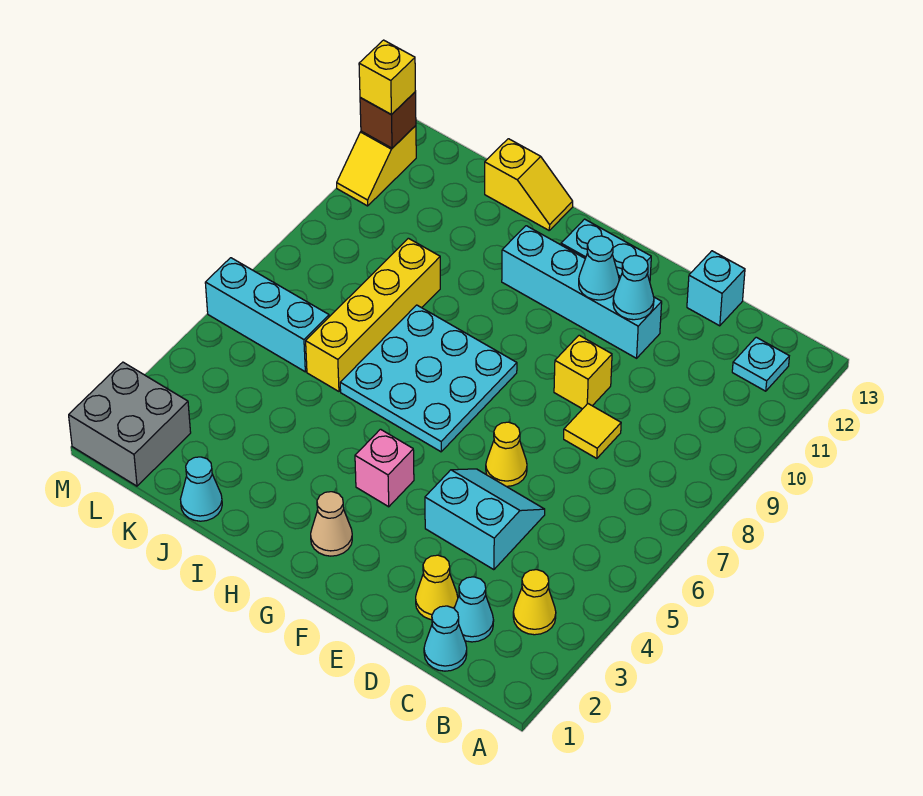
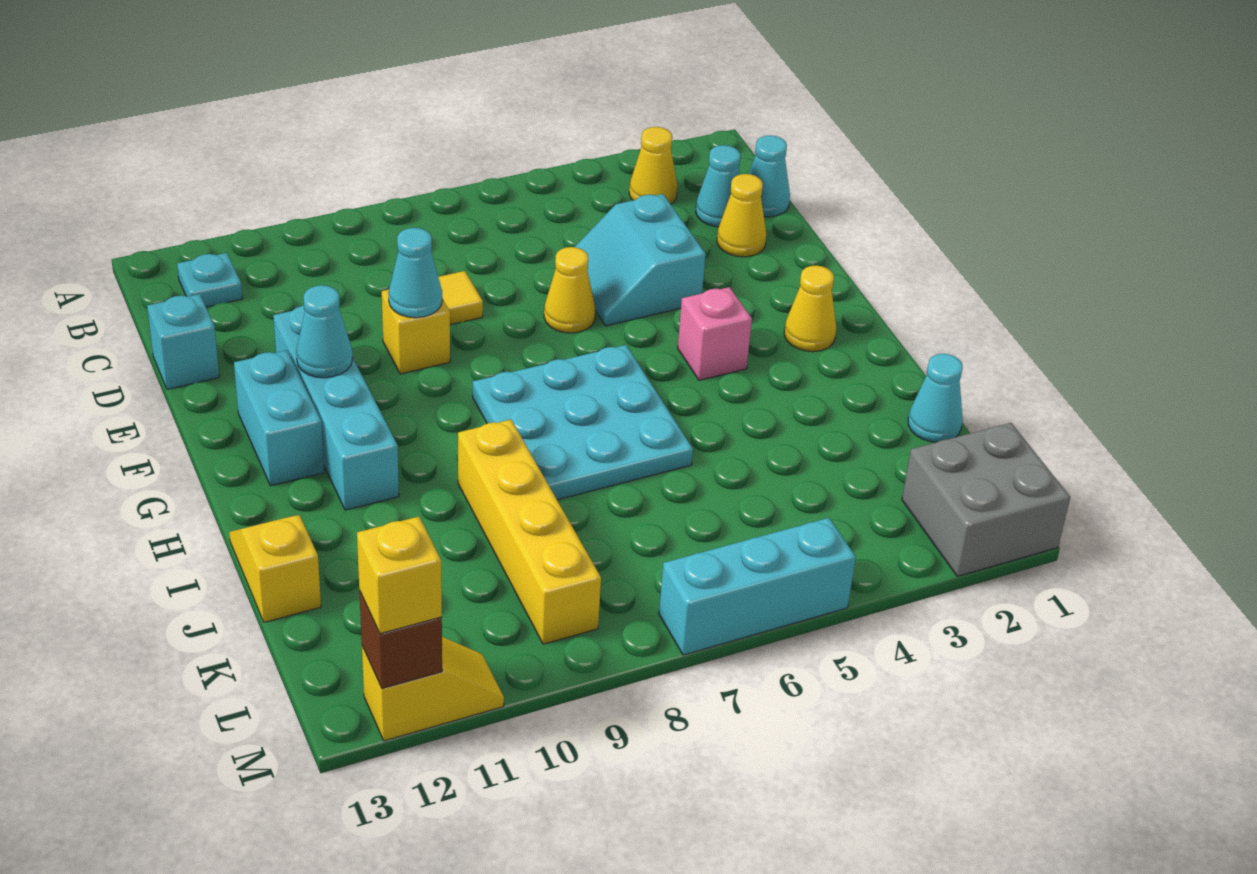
cyan cone E11 level 2 -> cyan cone E9 level 2
tan cone G2 level 1 -> yellow cone G2 level 1
yellow brick J6:J9 level 1 -> yellow brick I9:L9 level 1
cyan brick K6:M6 level 1 -> cyan brick M5:M7 level 1

